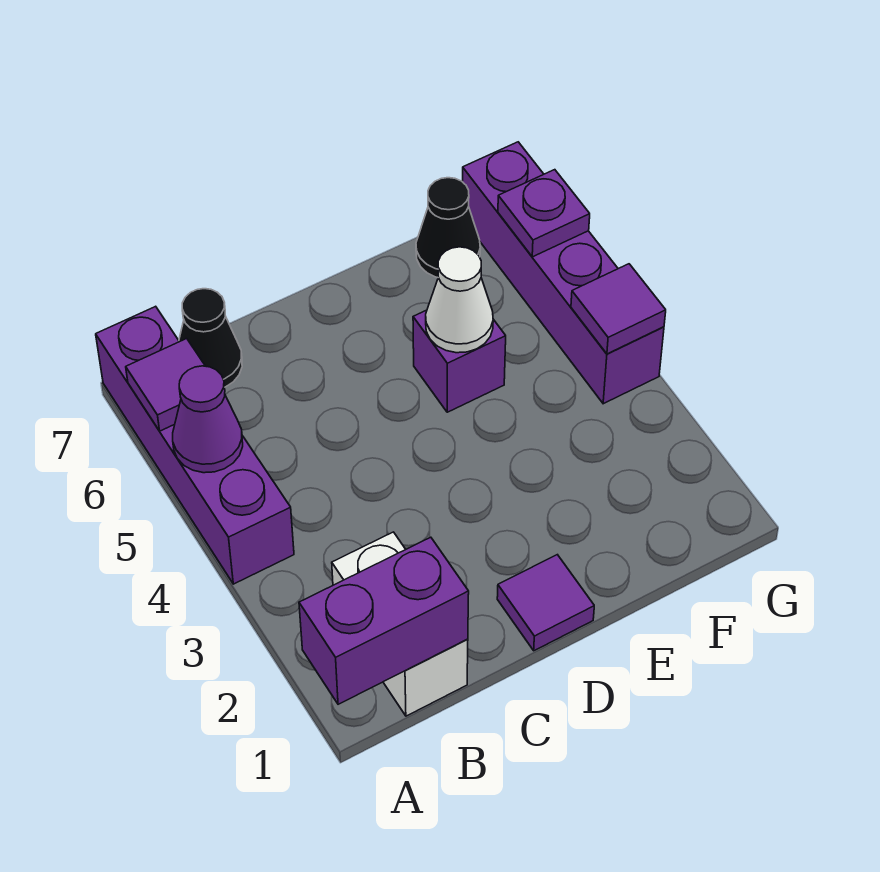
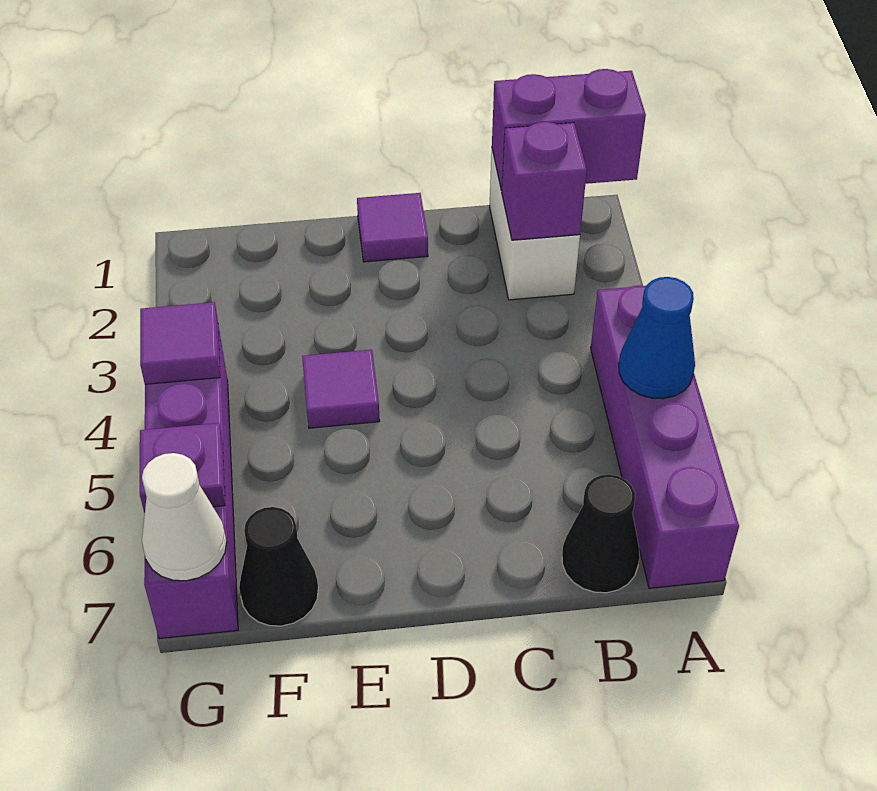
purple cone A5 level 2 -> blue cone A5 level 2
purple tile A6 level 2 -> purple tile E4 level 1
purple brick E5 level 1 -> purple brick B2 level 2
white cone E5 level 2 -> white cone G7 level 2

